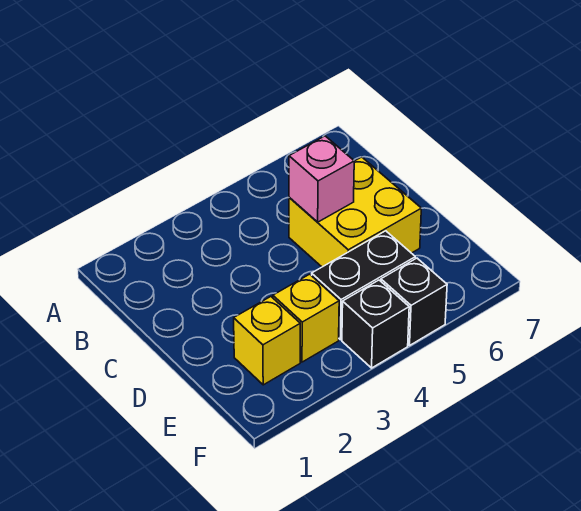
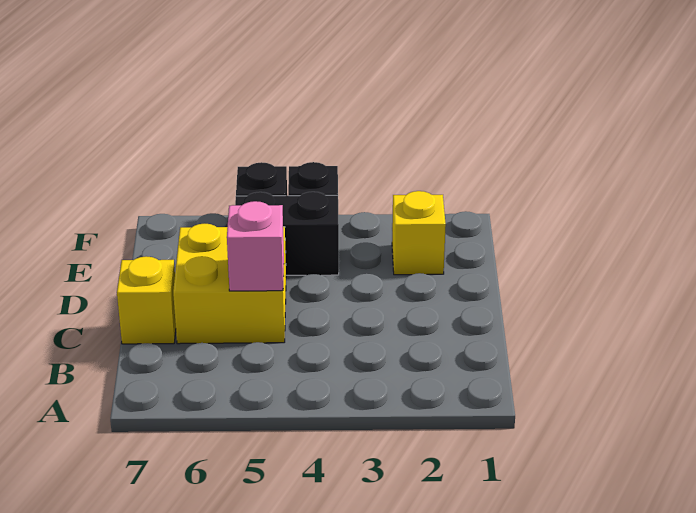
yellow brick E3 level 1 -> yellow brick C7 level 1

